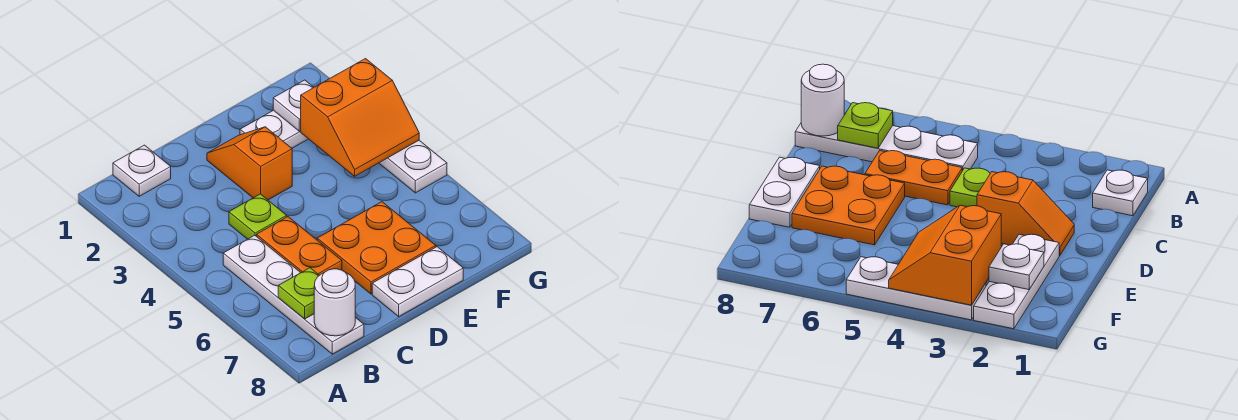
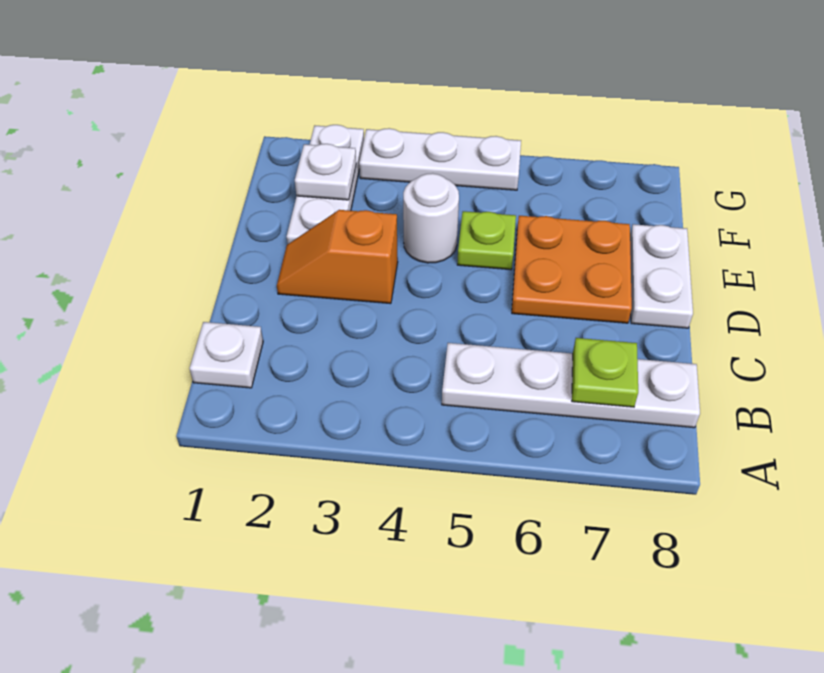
white round brick B8 level 2 -> white round brick E4 level 1
lime plate C4 level 1 -> lime plate E5 level 1
orange plate C5:C6 level 1 -> none
orange slope F3:G4 level 2 top 3 -> none

